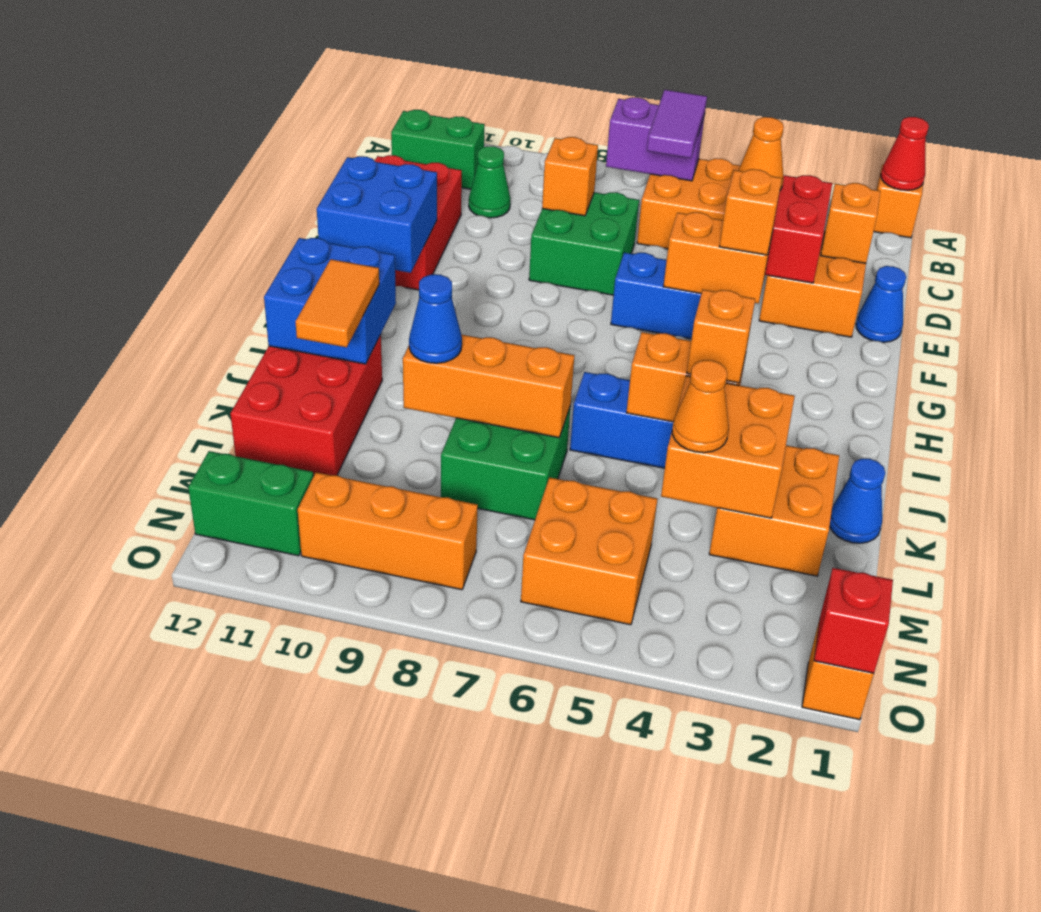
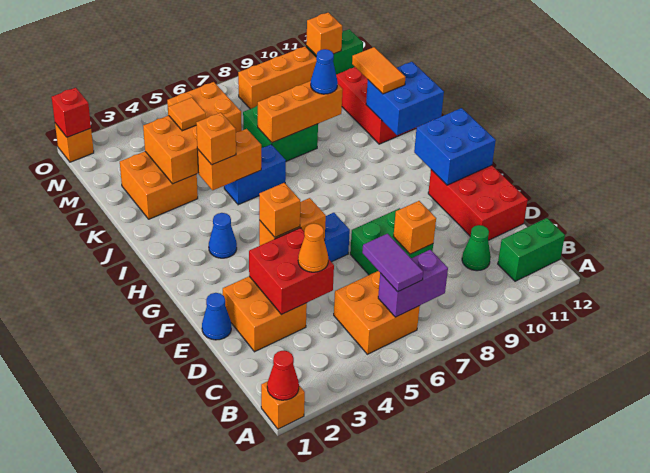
orange brick D2 level 2 -> orange brick N11 level 2
blue cone K1 level 1 -> blue cone H3 level 1
orange cone L4 level 3 -> orange tile L4 level 3

